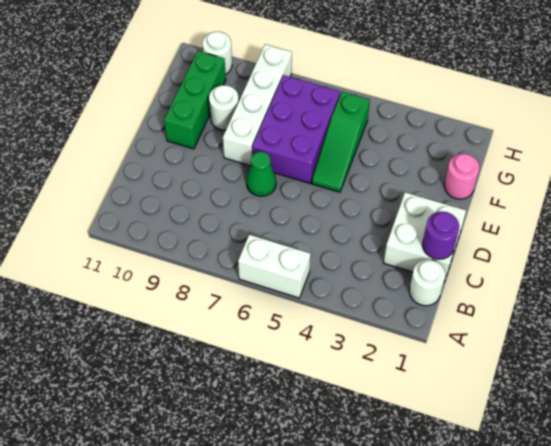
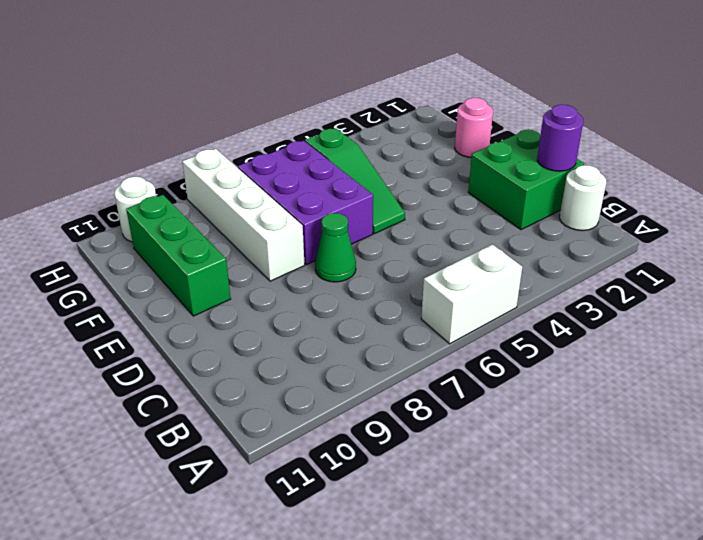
white brick C1:D2 level 1 -> green brick C1:D2 level 1
white round brick F9 level 1 -> none

